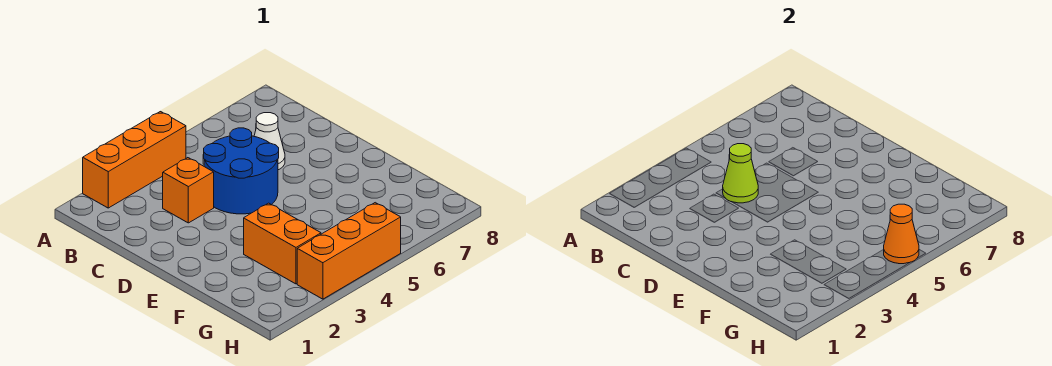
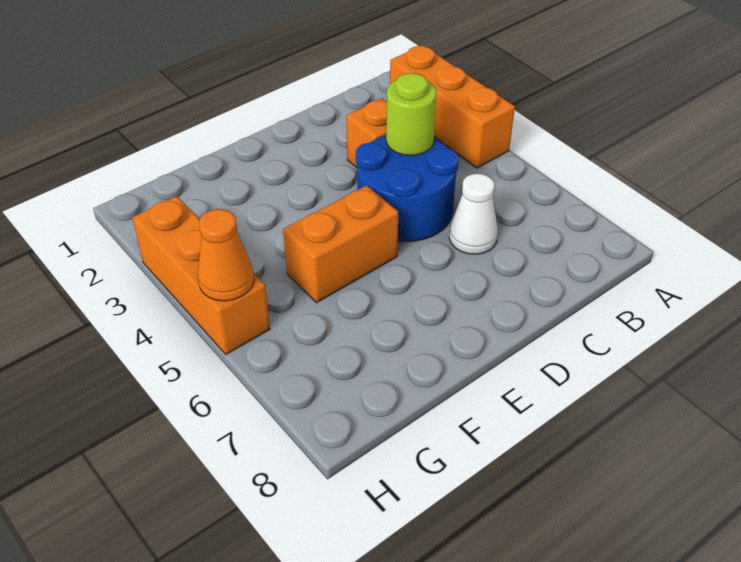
lime cone C4 level 2 -> lime round brick C4 level 2
orange brick F3:G3 level 1 -> orange brick E5:F5 level 1

